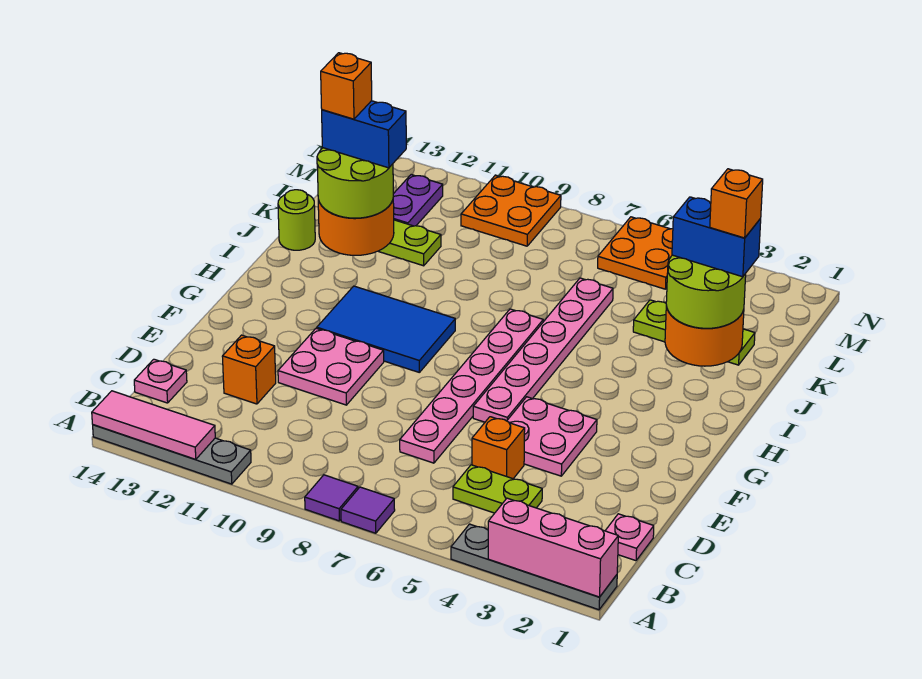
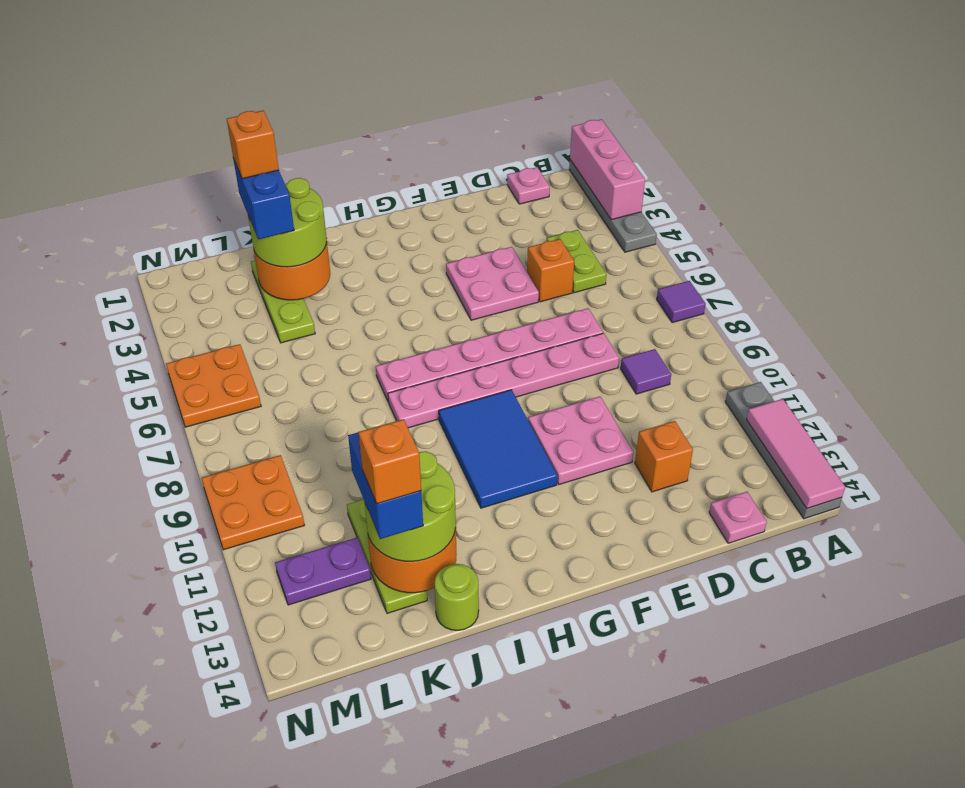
purple tile A8 level 1 -> purple tile C9 level 1
pink plate F6:K6 level 1 -> pink plate D8:I8 level 1

